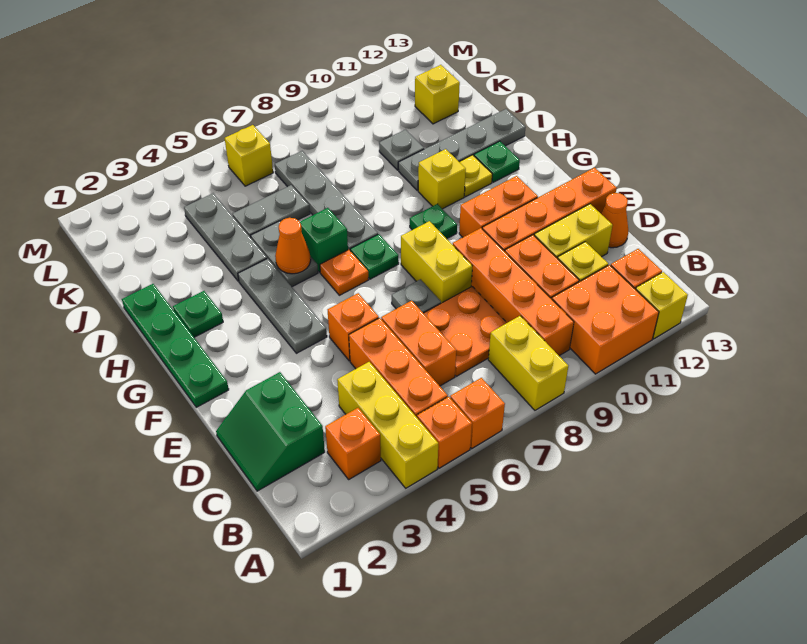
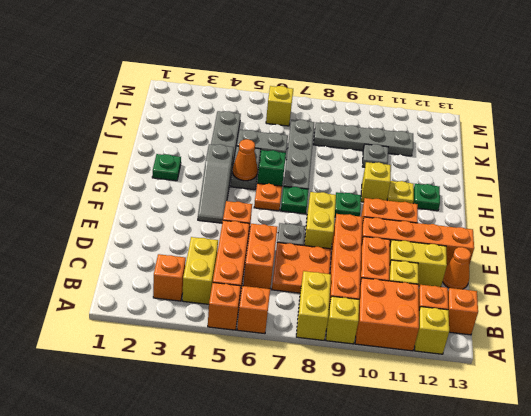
yellow brick A4:C4 level 1 -> yellow brick B4:C4 level 1
none -> orange brick B13 level 1
green slope C1:D2 level 1 top 2 -> none
green plate F1:I1 level 1 -> none
grey plate F4:H4 level 1 -> grey slope F4:H4 level 1 top H
grey plate I10:I13 level 1 -> grey plate K8:K11 level 1
yellow brick K12 level 1 -> yellow brick A9 level 1

